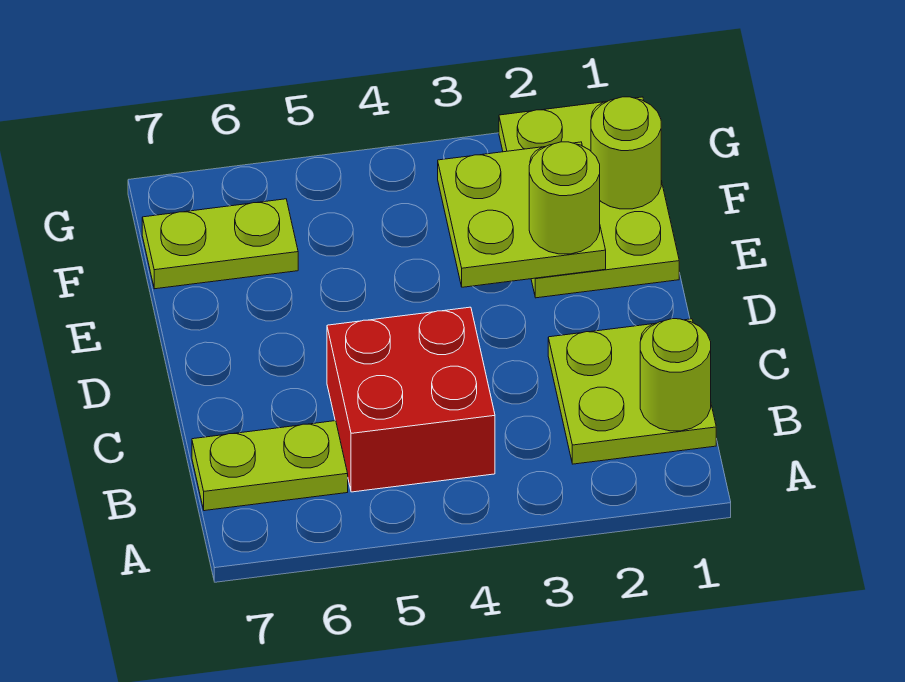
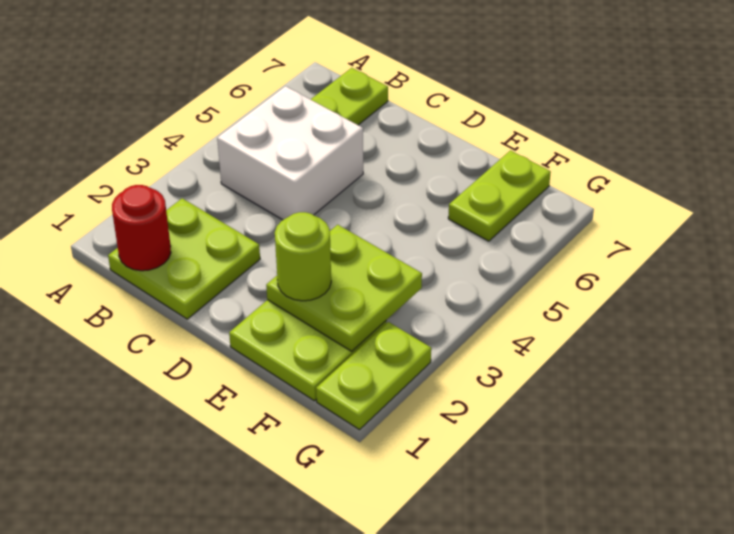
lime round brick B1 level 2 -> red round brick B1 level 2
red brick B4:C5 level 1 -> white brick B4:C5 level 1
lime round brick F1 level 2 -> none

